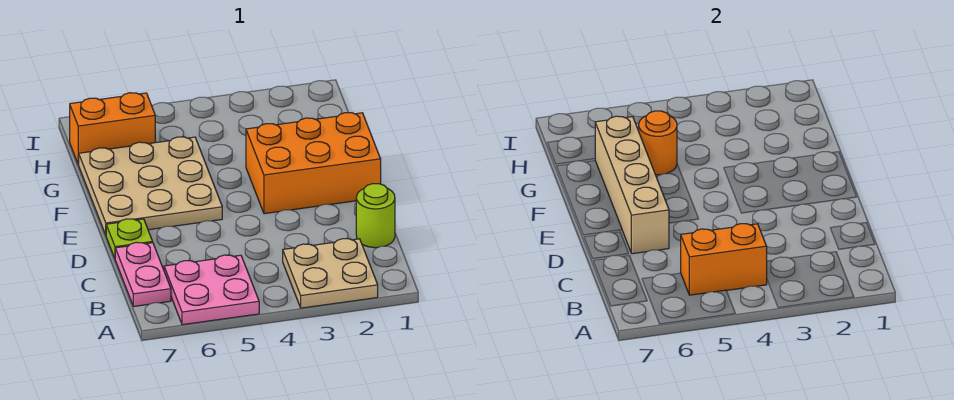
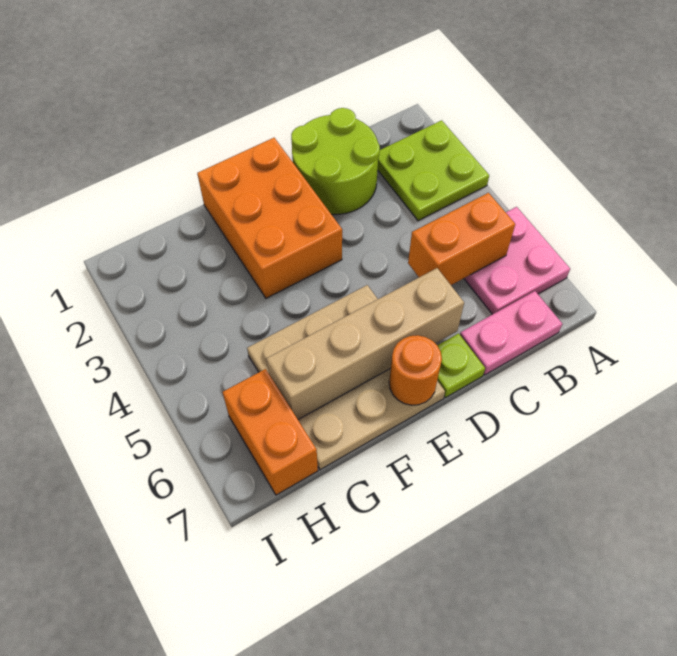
tan plate A2:B3 level 1 -> lime plate A2:B3 level 1
orange brick B4:B5 level 2 -> orange brick B5:C5 level 2
lime round brick C1 level 1 -> lime round brick C1:D2 level 1
orange round brick G5 level 2 -> orange round brick E7 level 2

